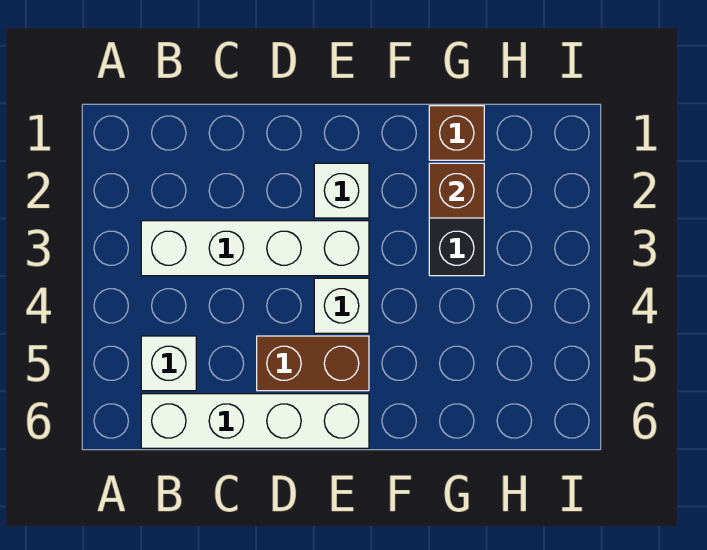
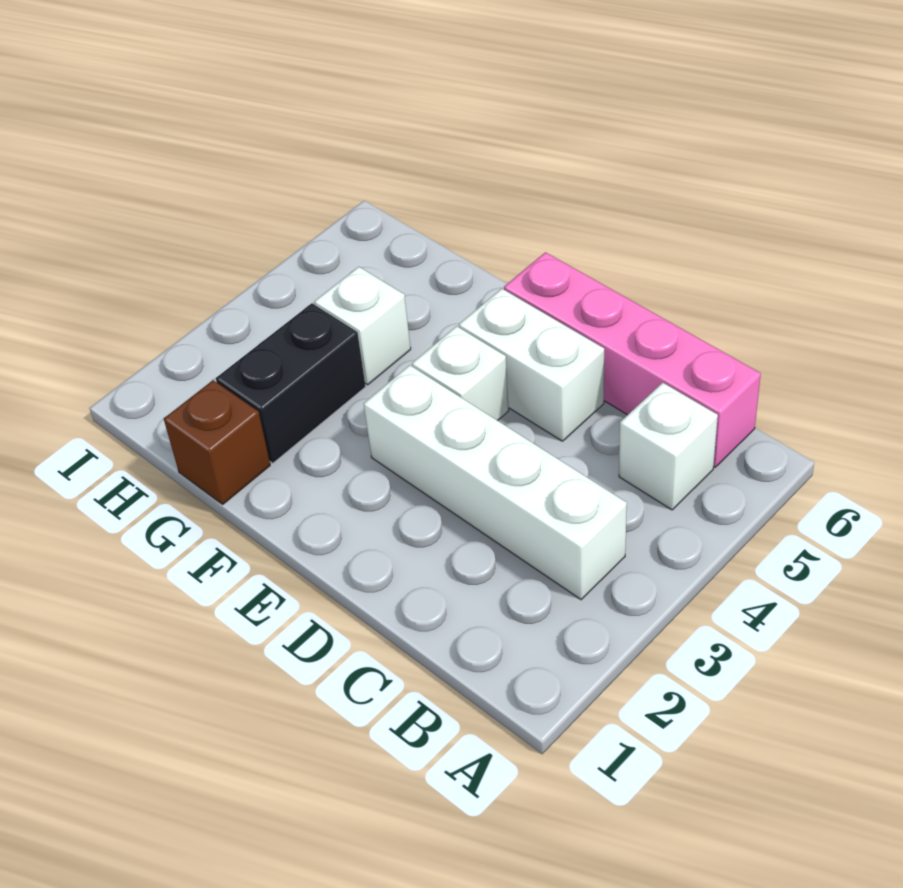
white brick B6:E6 level 1 -> pink brick B6:E6 level 1
brown brick D5:E5 level 1 -> white brick D5:E5 level 1
white brick E2 level 1 -> white brick G4 level 1
brown brick G2 level 2 -> none

